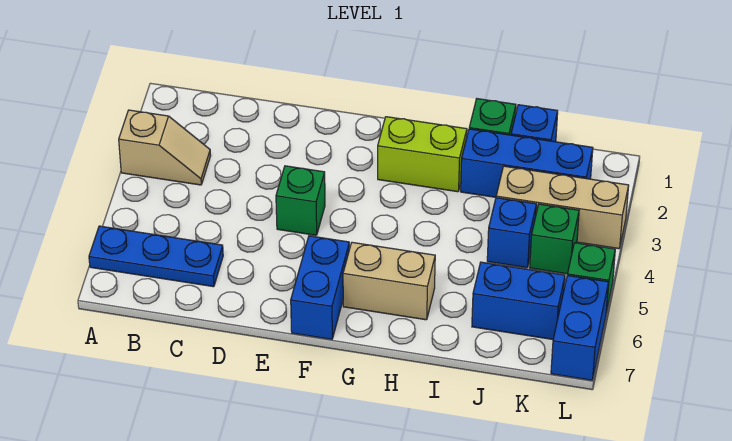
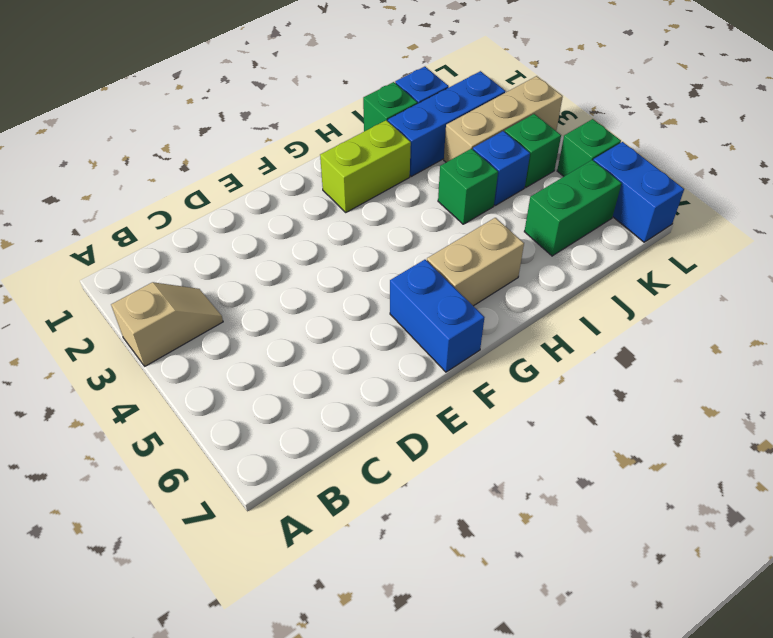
blue plate A6:C6 level 1 -> none
green brick E4 level 1 -> green brick I4 level 1
blue brick J6:K6 level 1 -> green brick J6:K6 level 1

